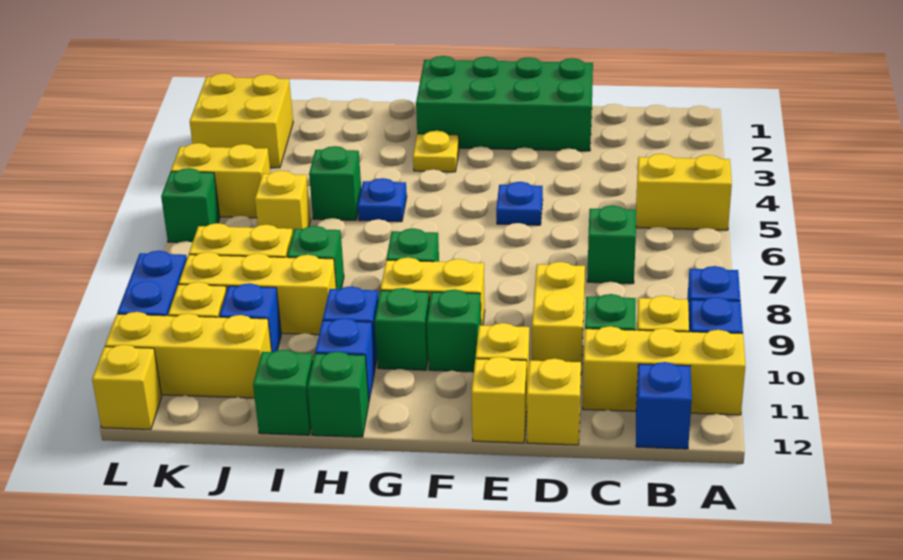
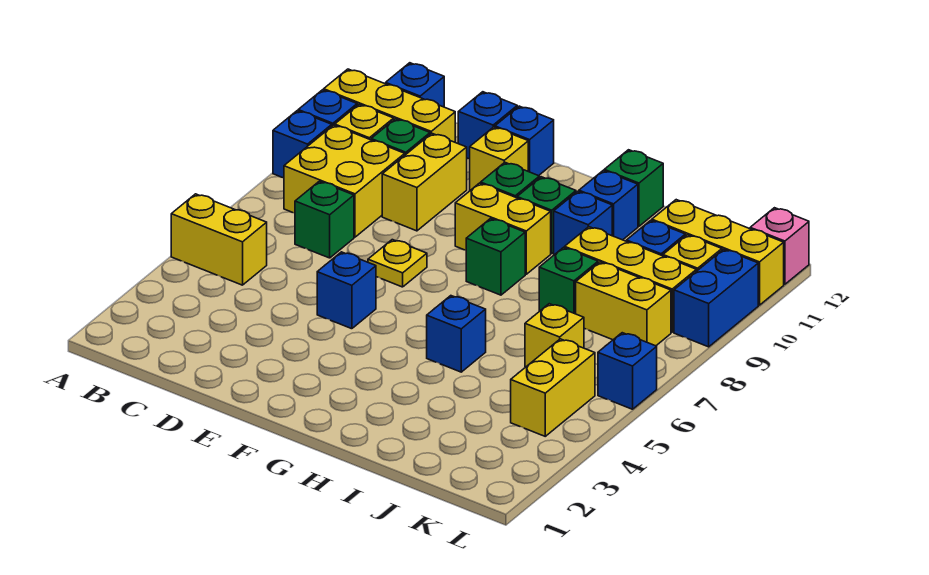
green brick D1:G2 level 1 -> none
yellow brick D12 level 1 -> blue brick D12 level 1
blue plate E5 level 1 -> blue brick E5 level 1
yellow brick E12 level 1 -> blue brick E12 level 1
yellow plate G3 level 1 -> yellow plate E7 level 1
blue plate H5 level 1 -> blue brick H5 level 1
green brick I5 level 1 -> none
green brick I12 level 1 -> none
yellow brick K2:L3 level 1 -> yellow brick B8:C9 level 1
yellow brick K5:L5 level 1 -> yellow brick K4:K5 level 1
green brick L6 level 1 -> blue brick L6 level 1
yellow brick L12 level 1 -> pink brick L12 level 1

